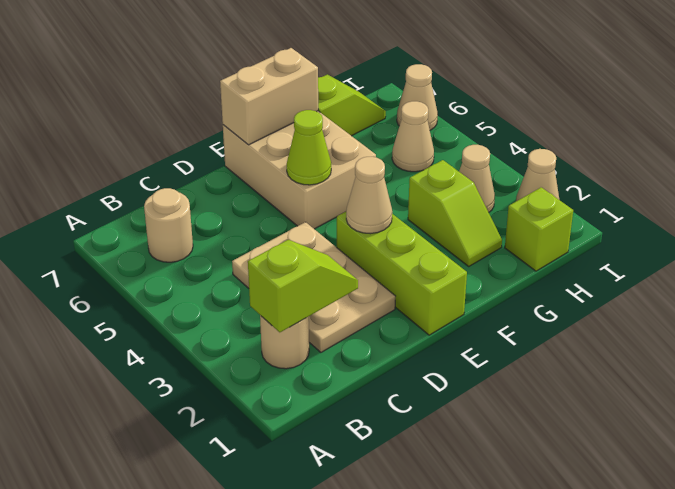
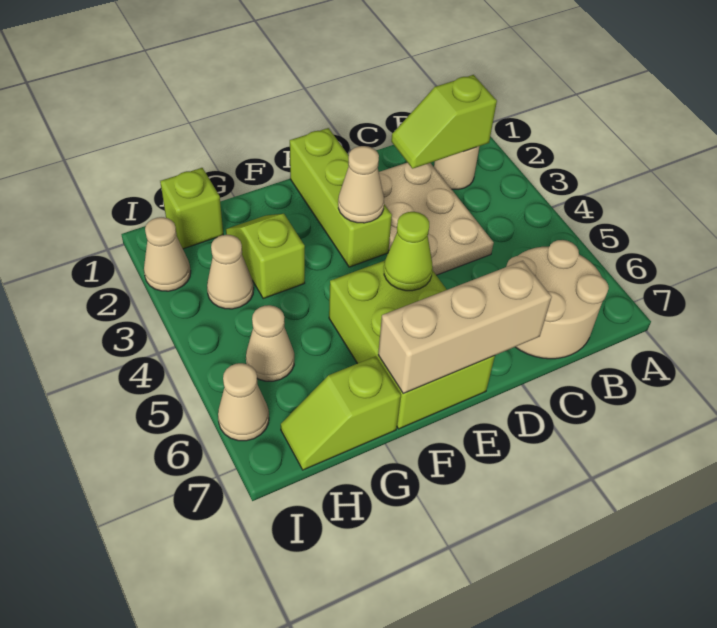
tan round brick B6 level 1 -> tan round brick B6:C7 level 1
tan brick E5:F7 level 1 -> lime brick E5:F7 level 1
tan brick E7:F7 level 2 -> tan brick D7:F7 level 2

